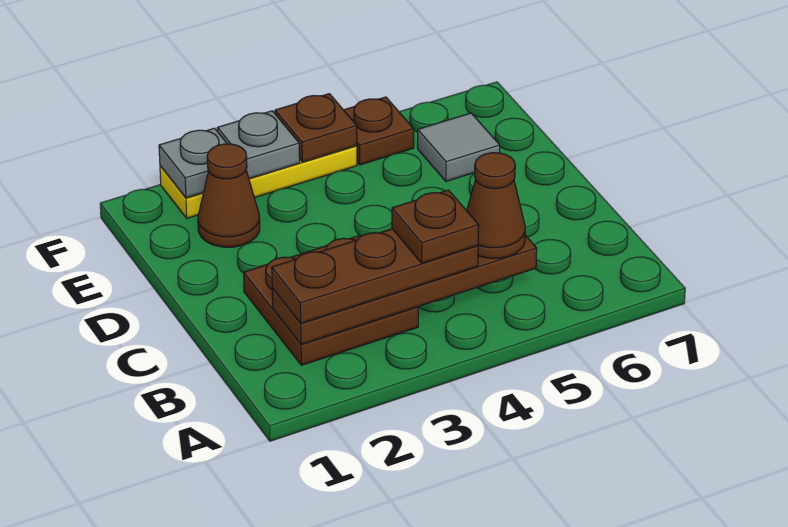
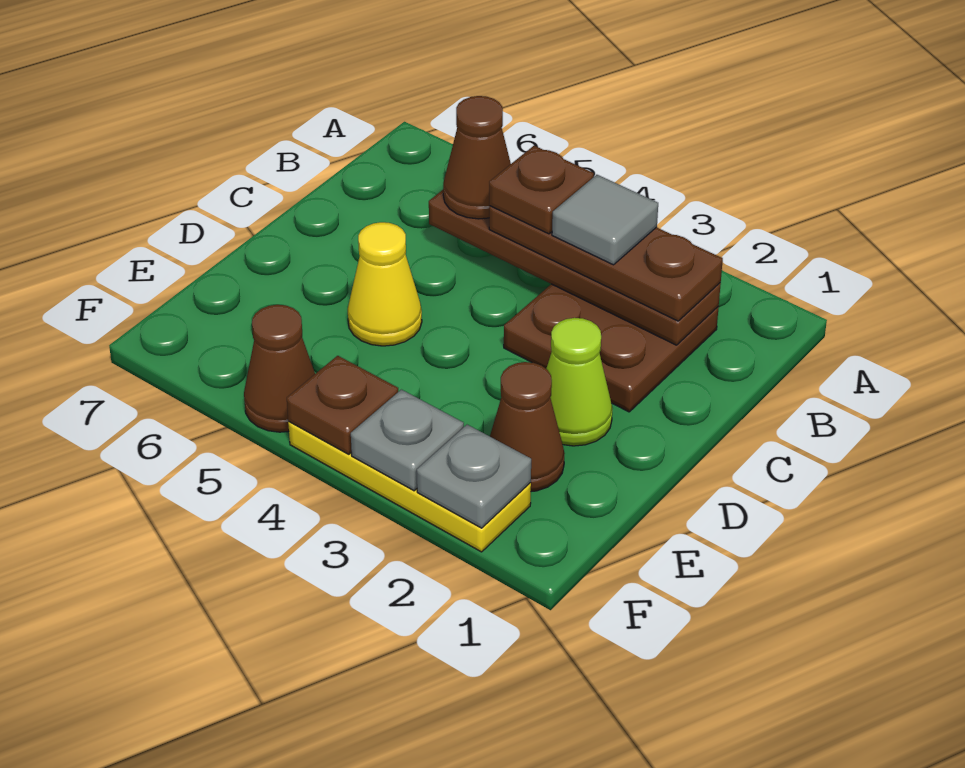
none -> lime cone D2 level 1
none -> yellow cone D5 level 1
grey tile E6 level 1 -> grey tile B3 level 4
brown plate F5 level 1 -> brown cone F5 level 1

